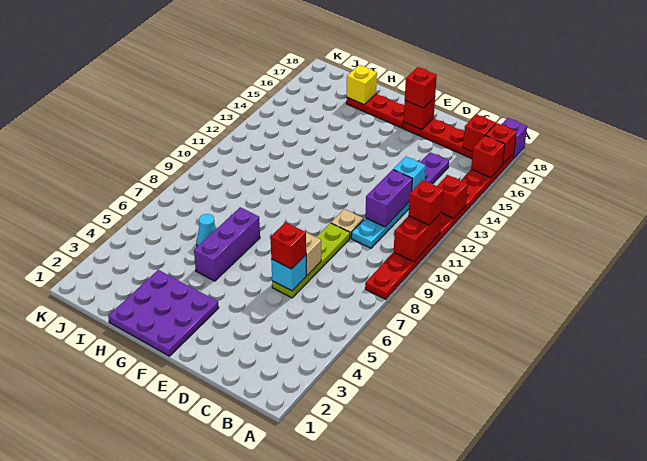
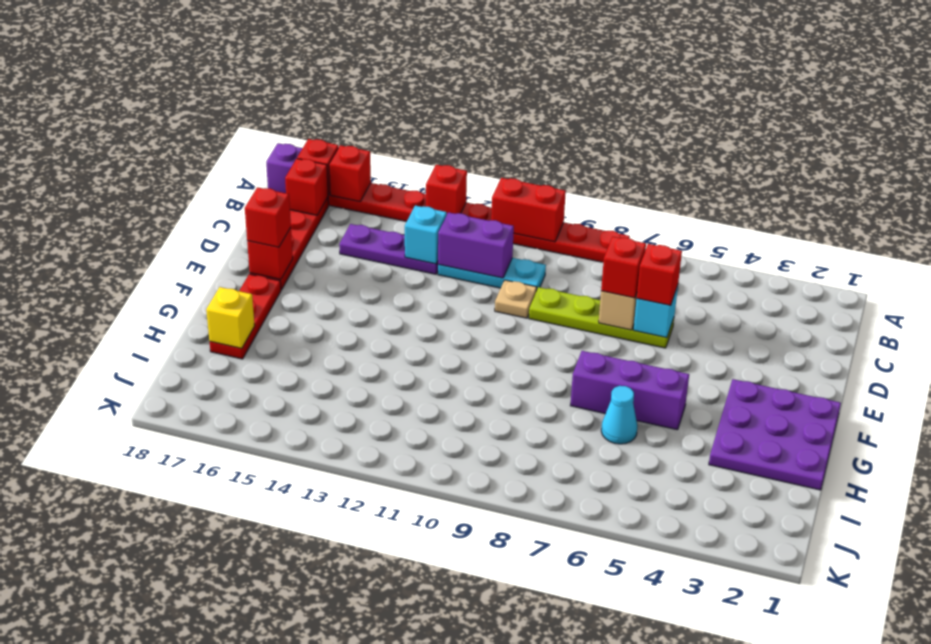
red brick A11 level 3 -> red brick D7 level 3

